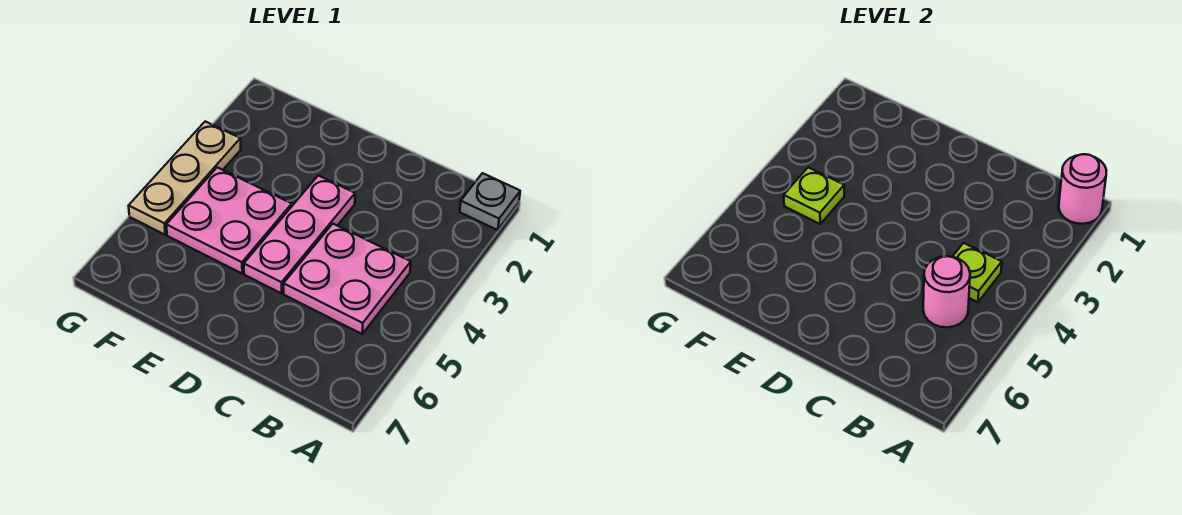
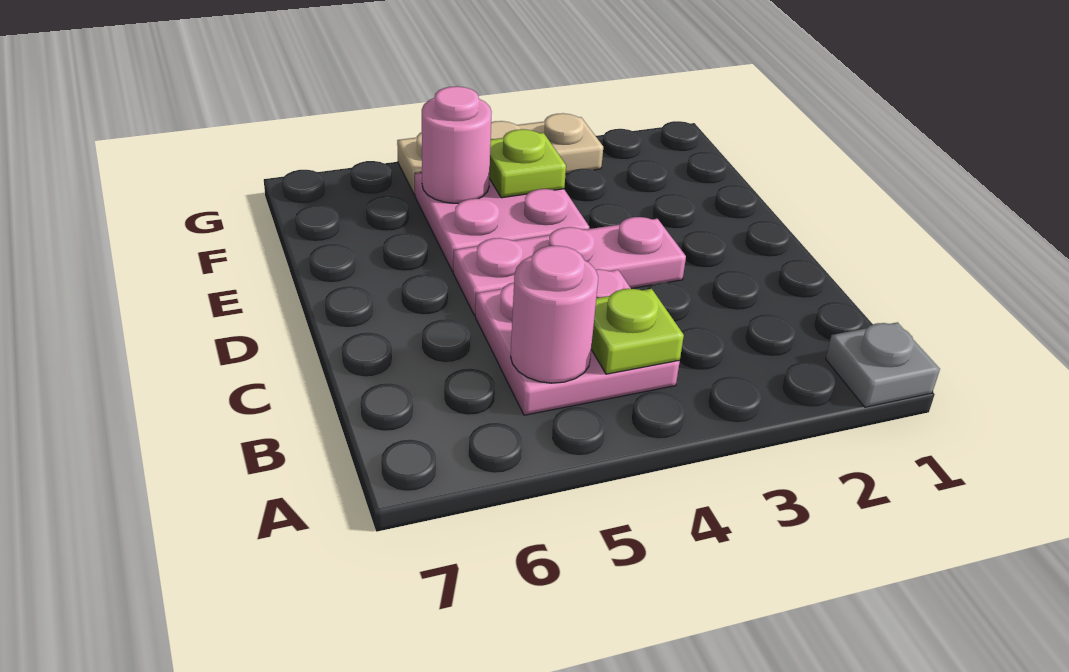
pink round brick A1 level 2 -> pink round brick F5 level 2

